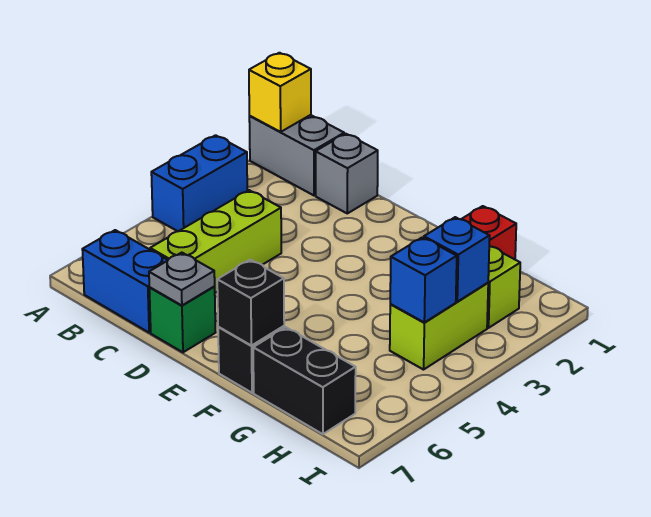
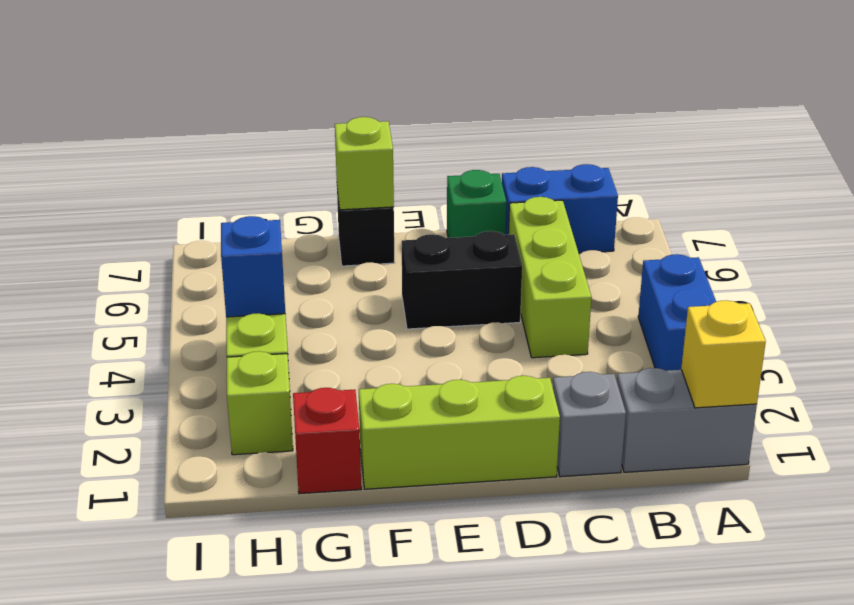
none -> lime brick D1:F1 level 1
grey plate D7 level 2 -> none
black brick F7 level 2 -> lime brick F7 level 2
black brick G7:H7 level 1 -> black brick D5:E5 level 1
blue brick H3 level 2 -> none

